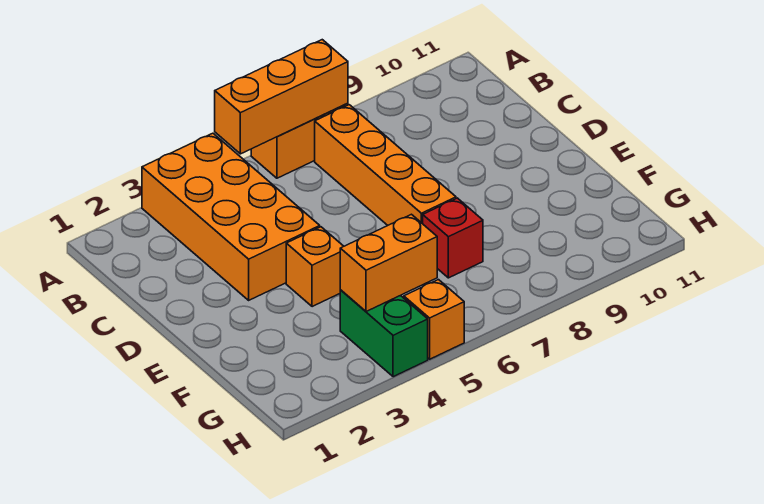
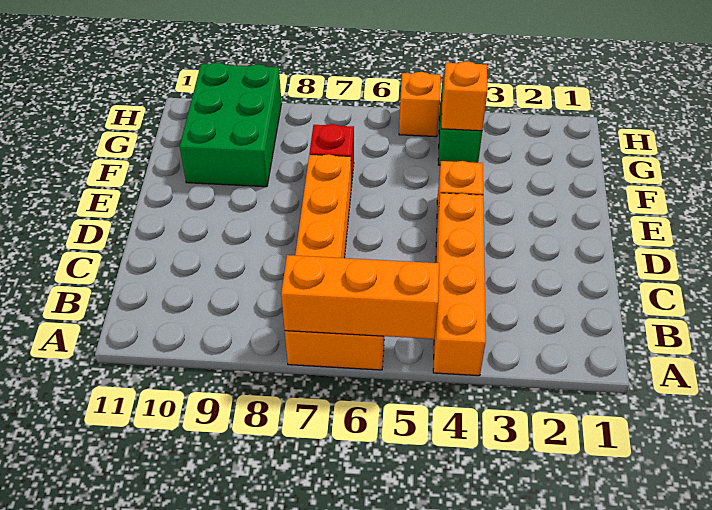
orange brick A3:D4 level 1 -> orange brick A4:D4 level 1
none -> green brick F9:H10 level 1
orange brick G4:G5 level 2 -> orange brick G4 level 2

